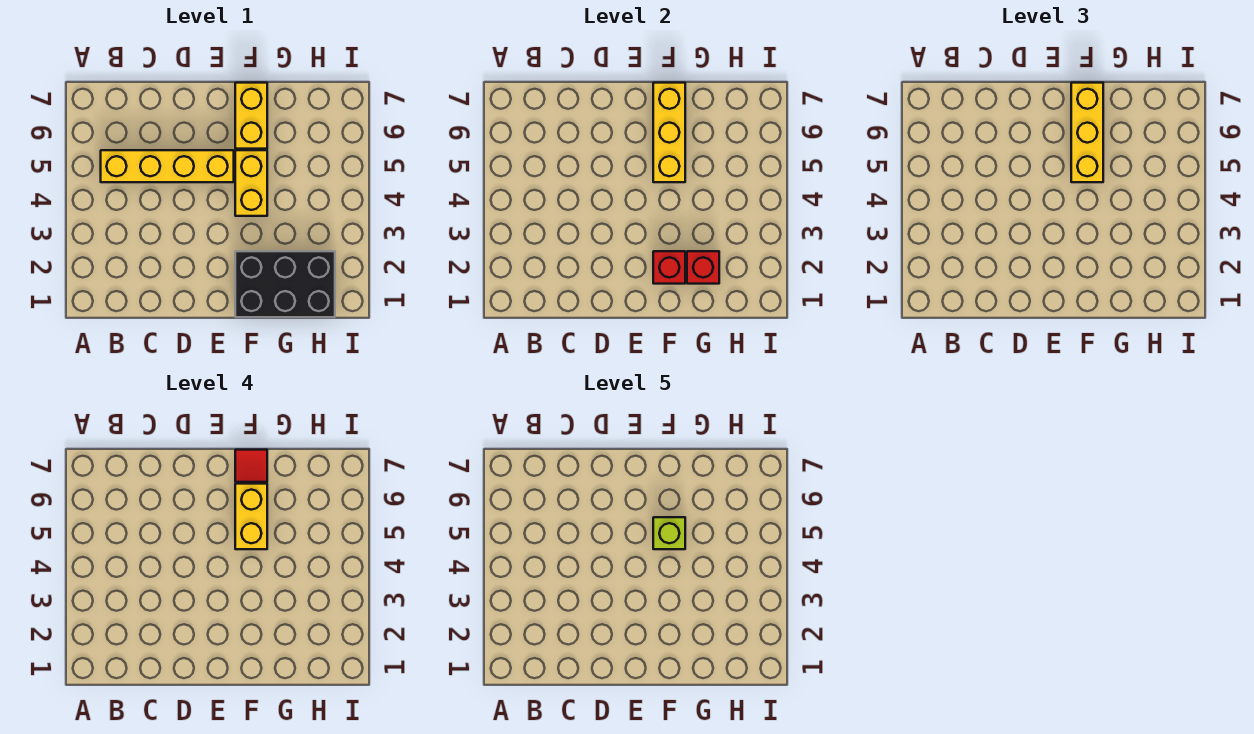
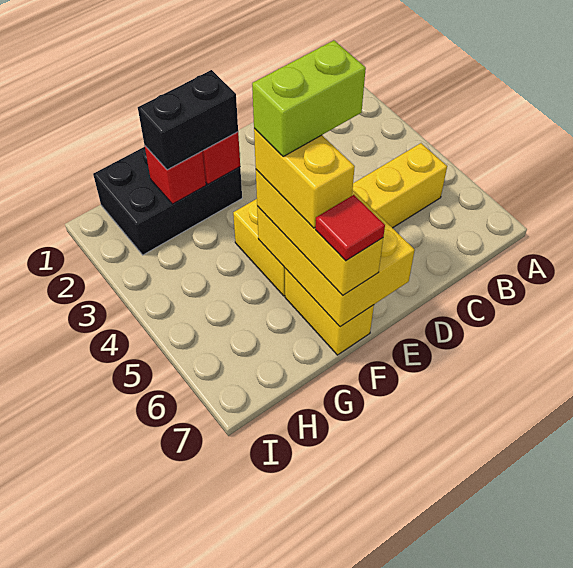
none -> black brick F2:G2 level 3
yellow brick F5:F7 level 2 -> yellow brick E5:F7 level 2
lime brick F5 level 5 -> lime brick E5:F5 level 5

